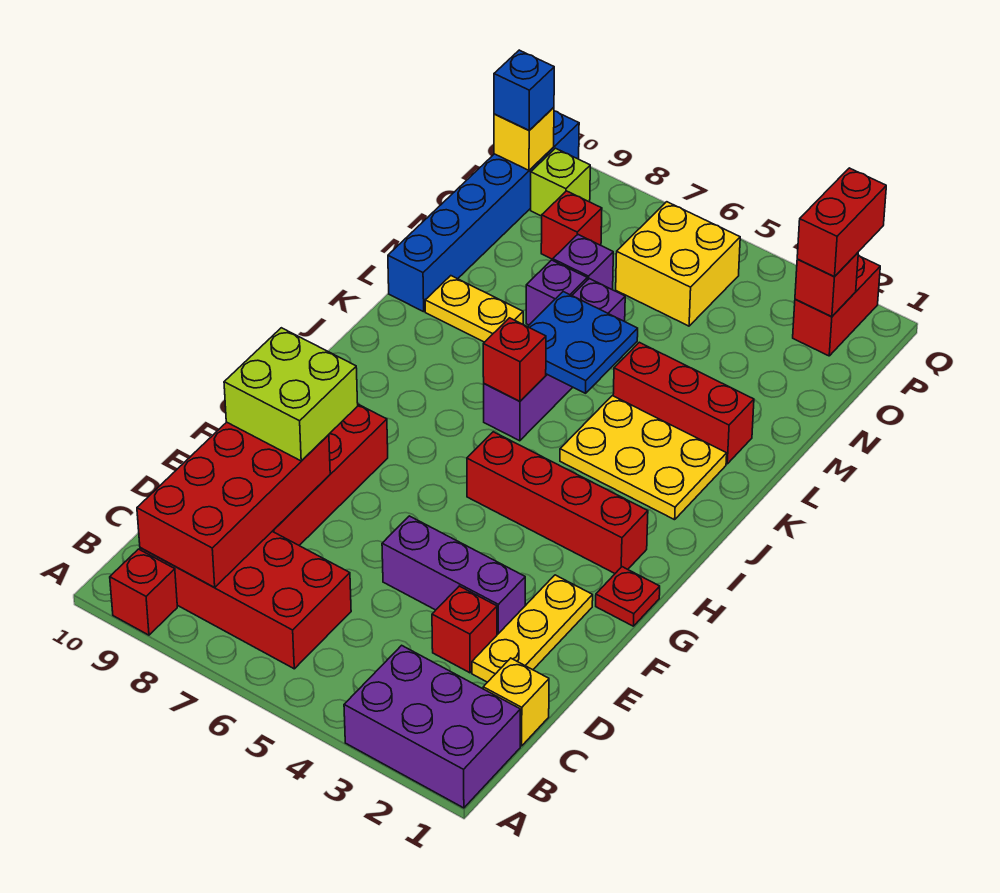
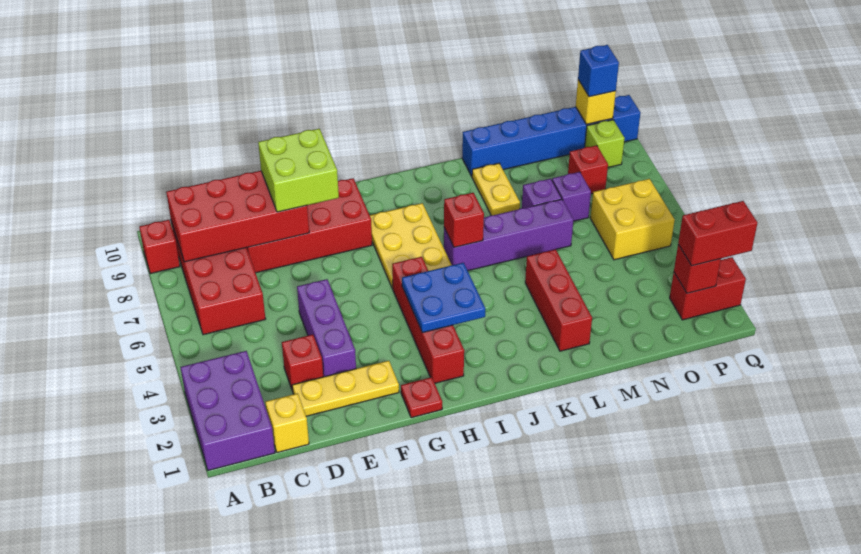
yellow plate J2:K4 level 1 -> yellow plate H6:I8 level 1
blue plate K5:L6 level 2 -> blue plate H3:I4 level 2

